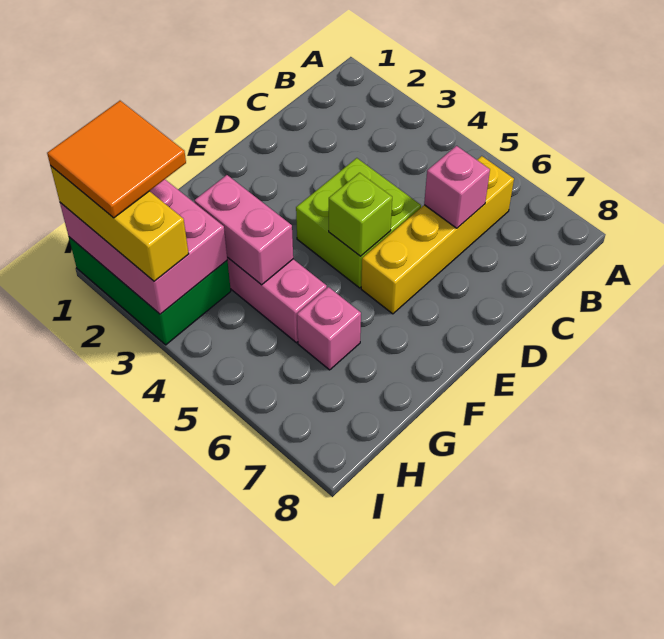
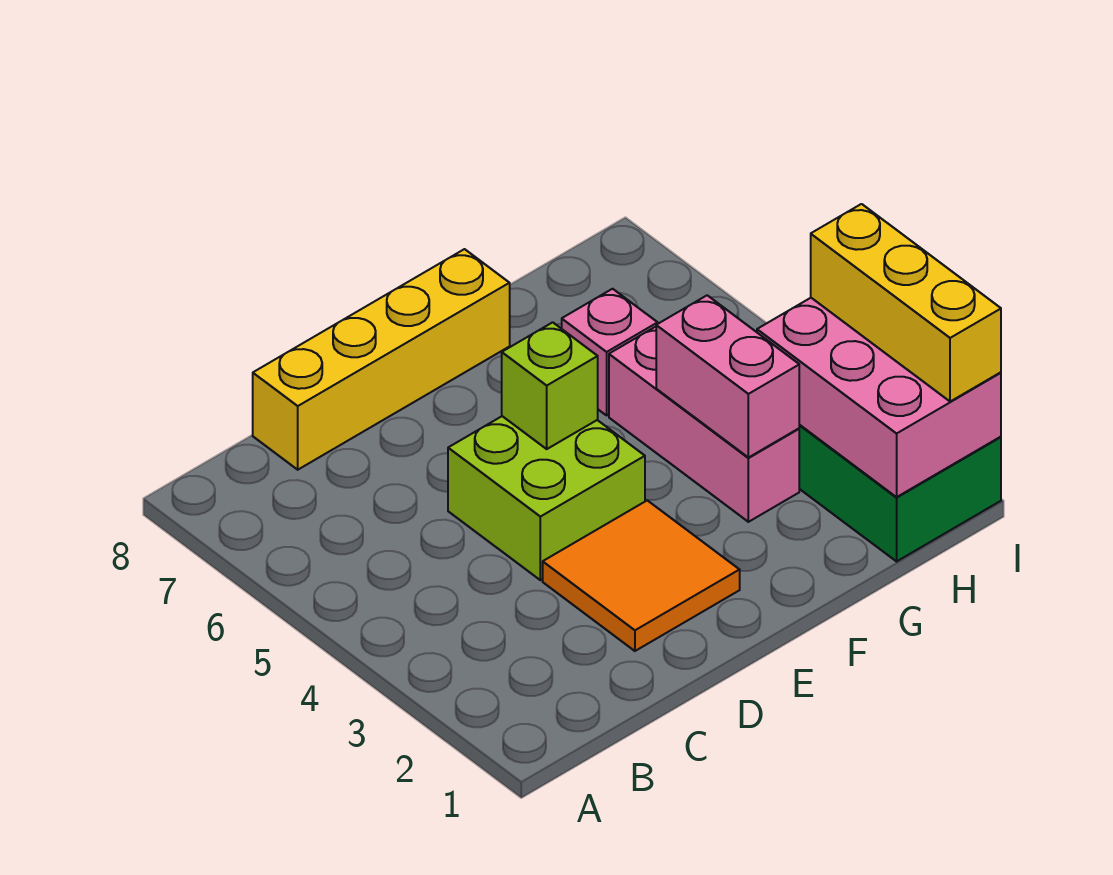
yellow brick B6:E6 level 1 -> yellow brick C8:F8 level 1
pink brick C6 level 2 -> none
orange tile H1:I2 level 4 -> orange tile D2:E3 level 1

